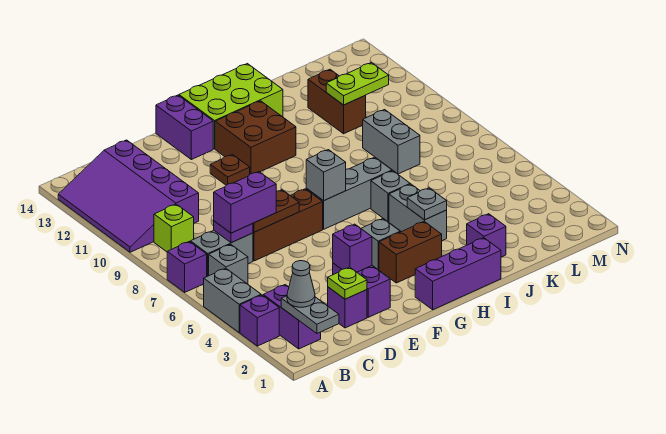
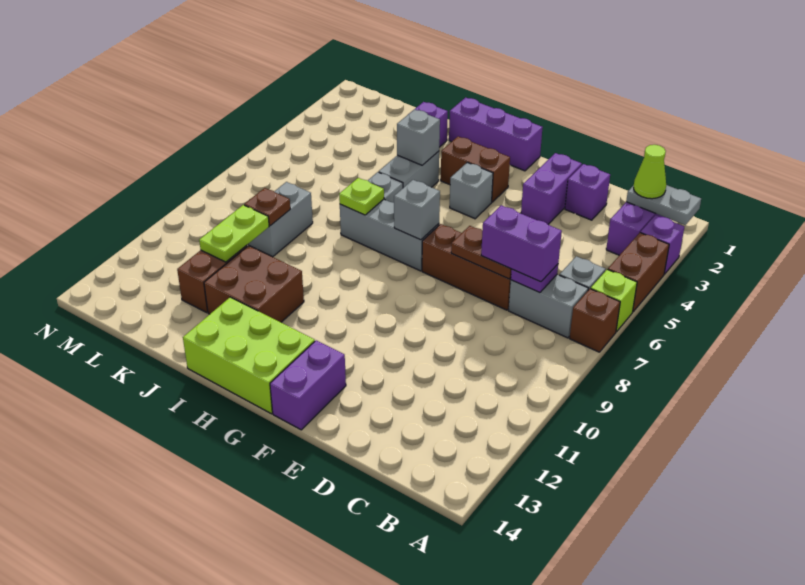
grey brick A4:A5 level 1 -> brown brick A4:A5 level 1
purple brick A7 level 1 -> brown brick A7 level 1
purple slope A10:C13 level 1 top C -> none
grey plate B1:B2 level 2 -> grey plate A2:B2 level 2
grey cone B2 level 3 -> lime cone B2 level 3
lime brick B9 level 1 -> lime brick A6 level 1
lime plate D2 level 2 -> lime plate I7 level 2
purple brick E3 level 2 -> none
brown plate F11 level 1 -> brown plate K9 level 2
brown brick G11:H12 level 1 -> brown brick I11:J12 level 1
grey plate I4 level 2 -> grey brick I4 level 2
lime plate K11:L11 level 2 -> lime plate K10:K11 level 2

